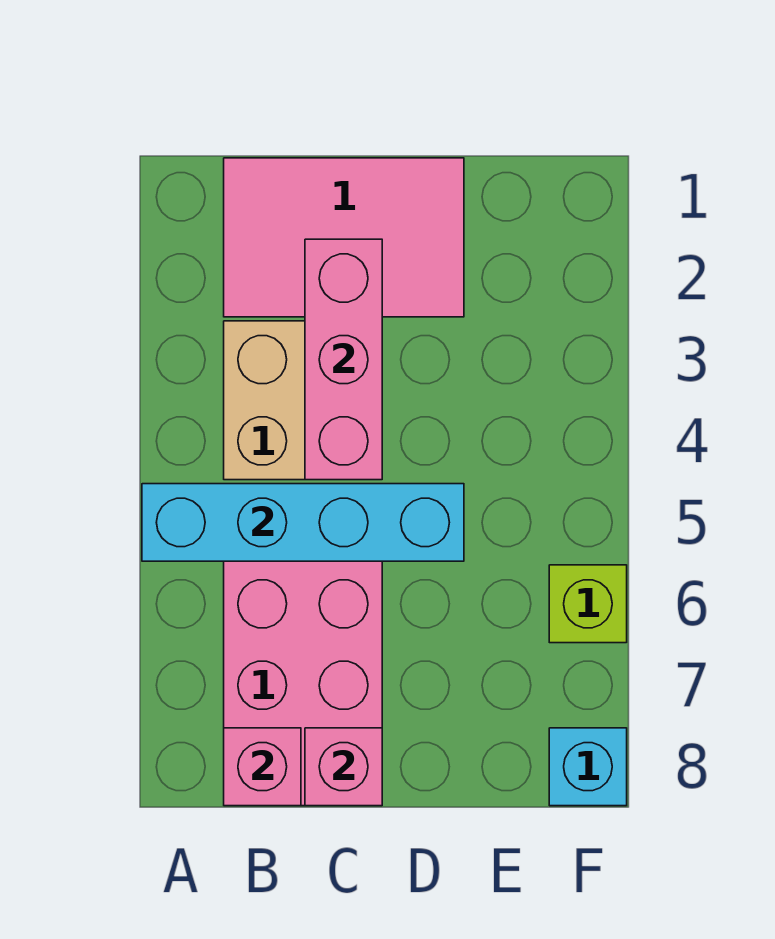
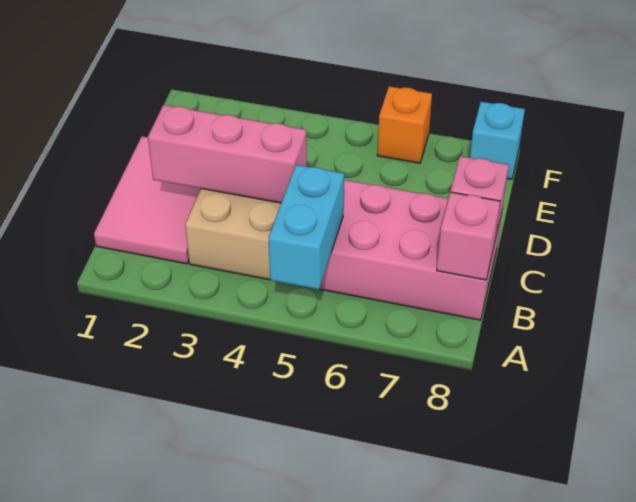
cyan brick A5:D5 level 2 -> cyan brick A5:B5 level 2
lime brick F6 level 1 -> orange brick F6 level 1

